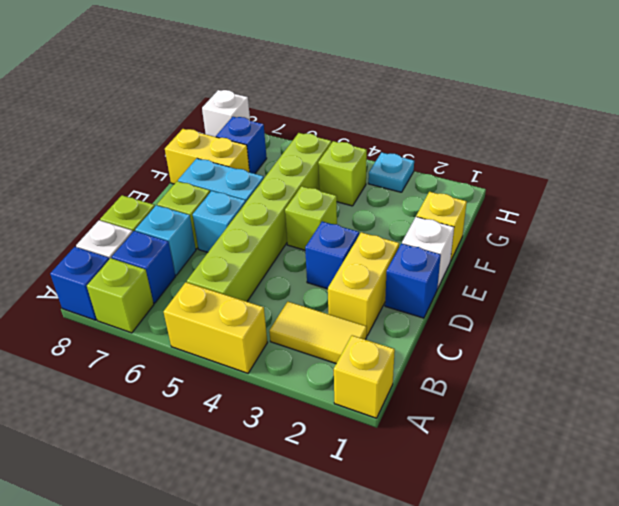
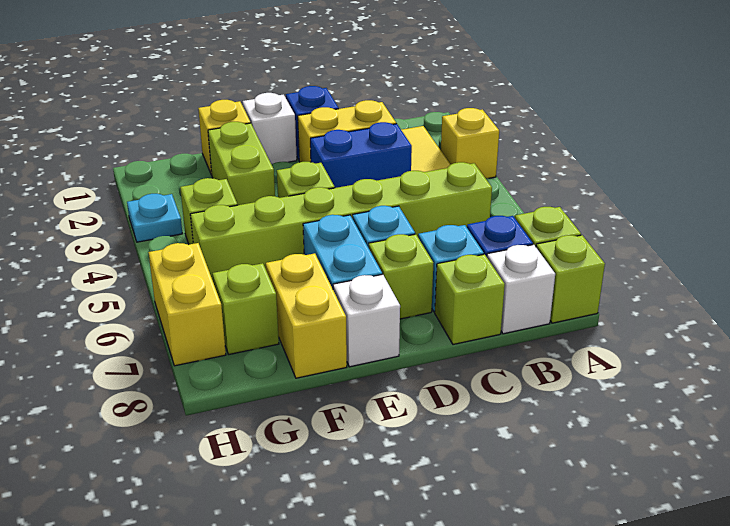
yellow brick A1 level 1 -> yellow brick A3 level 1
yellow brick A4:A5 level 1 -> yellow brick H6:H7 level 1
blue brick A8 level 1 -> lime brick A8 level 1
blue brick D3 level 1 -> blue brick C3:D3 level 1
none -> lime brick F2:F3 level 1
blue brick G7 level 1 -> lime brick G7 level 1
white brick H8 level 1 -> white brick E8 level 1

